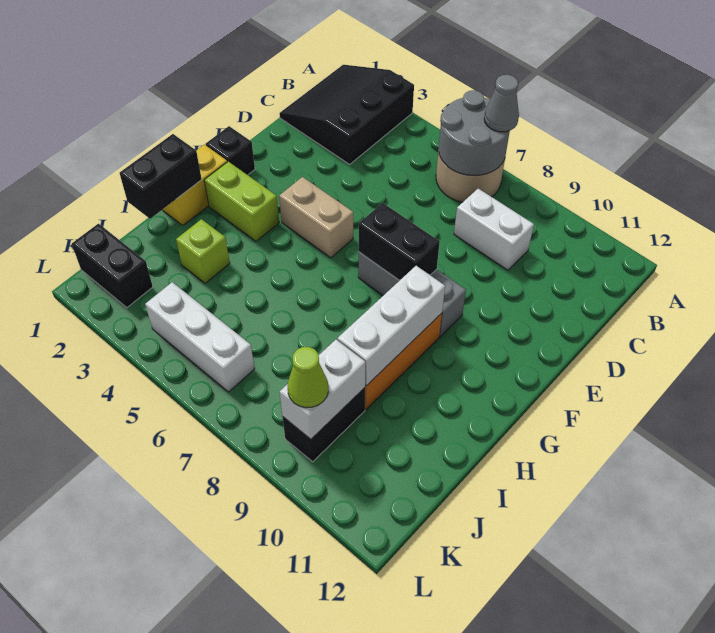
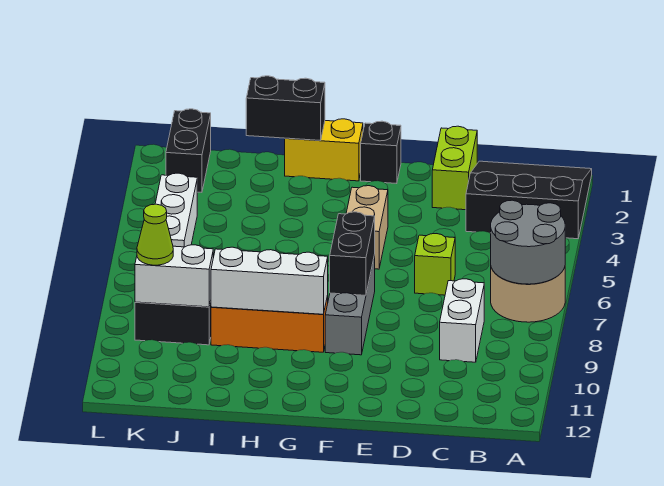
grey cone A7 level 3 -> none
lime brick G2:G3 level 1 -> lime brick D1:D2 level 1
lime brick I3 level 1 -> lime brick D6 level 1

